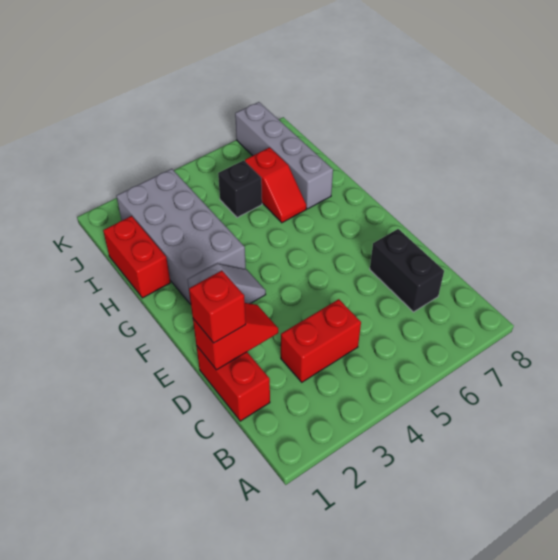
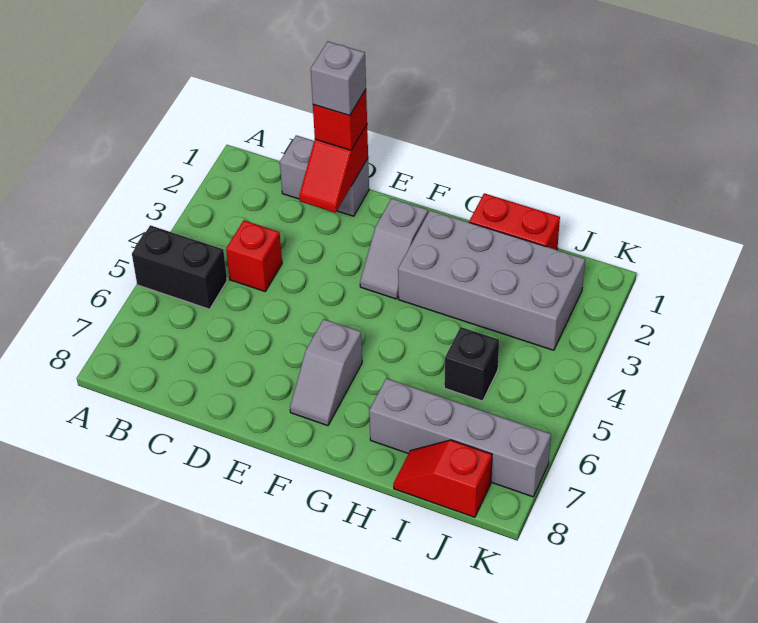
red brick C1:D1 level 1 -> grey brick C1:D1 level 1
red brick C3:C4 level 1 -> red brick C4 level 1
black brick C7:D7 level 1 -> black brick A5:B5 level 1
none -> grey brick D1 level 4
none -> grey slope F6:F7 level 1 top 6
red slope H6:I6 level 1 top I -> red slope I8:J8 level 1 top J

